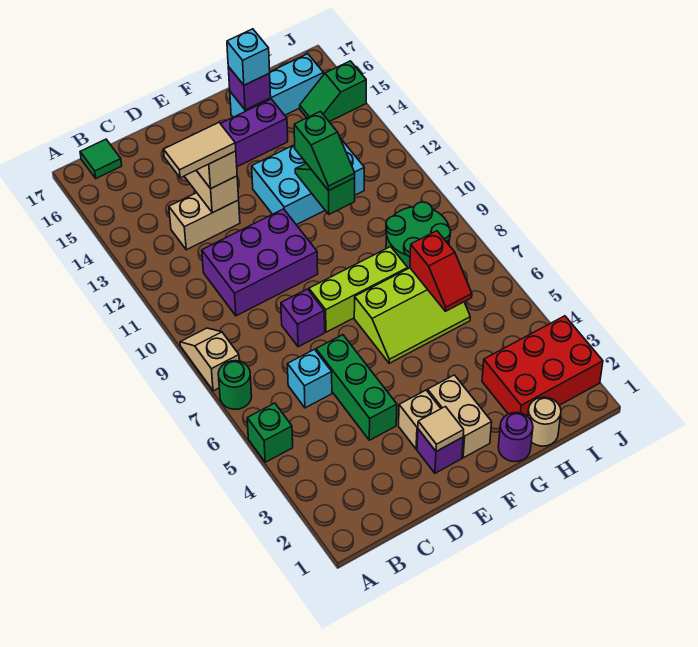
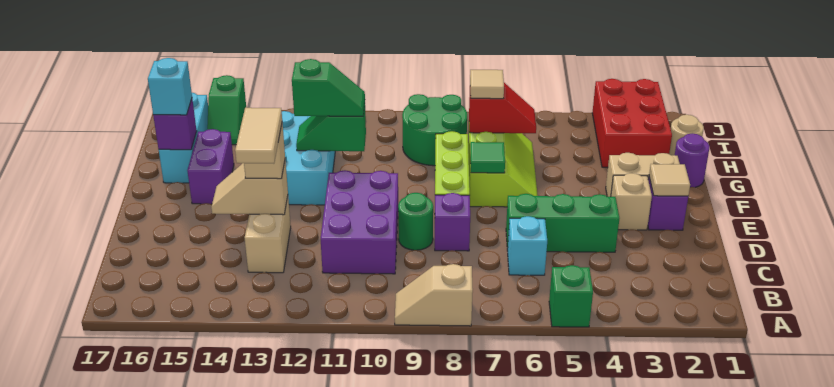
green round brick A7 level 1 -> green round brick D9 level 1
green tile B17 level 1 -> green tile F7 level 2
none -> tan tile H7 level 3

